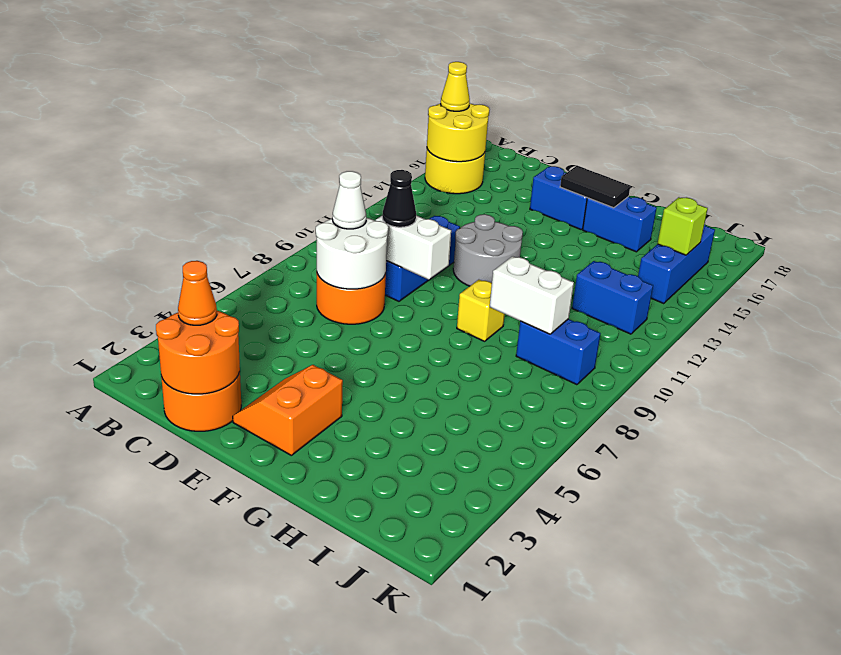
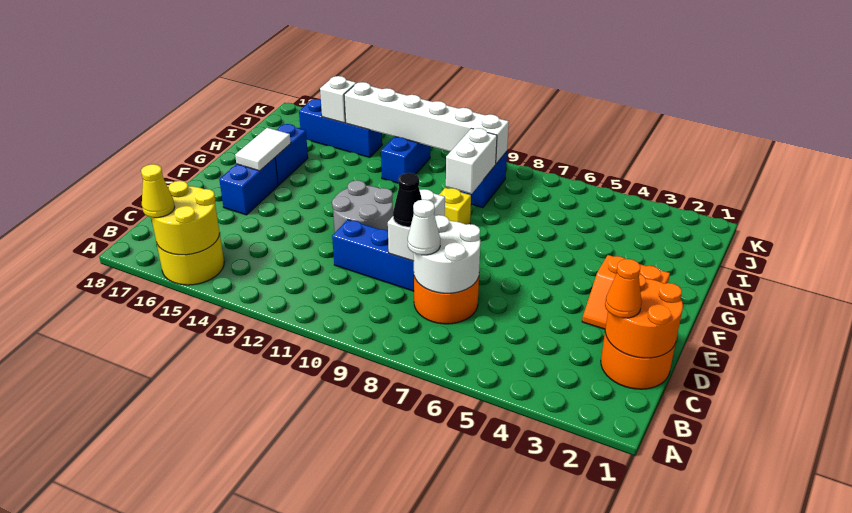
black tile F16:G16 level 2 -> white tile F16:G16 level 2
none -> white brick J9:J14 level 2
lime brick J15 level 2 -> white brick J15 level 2

